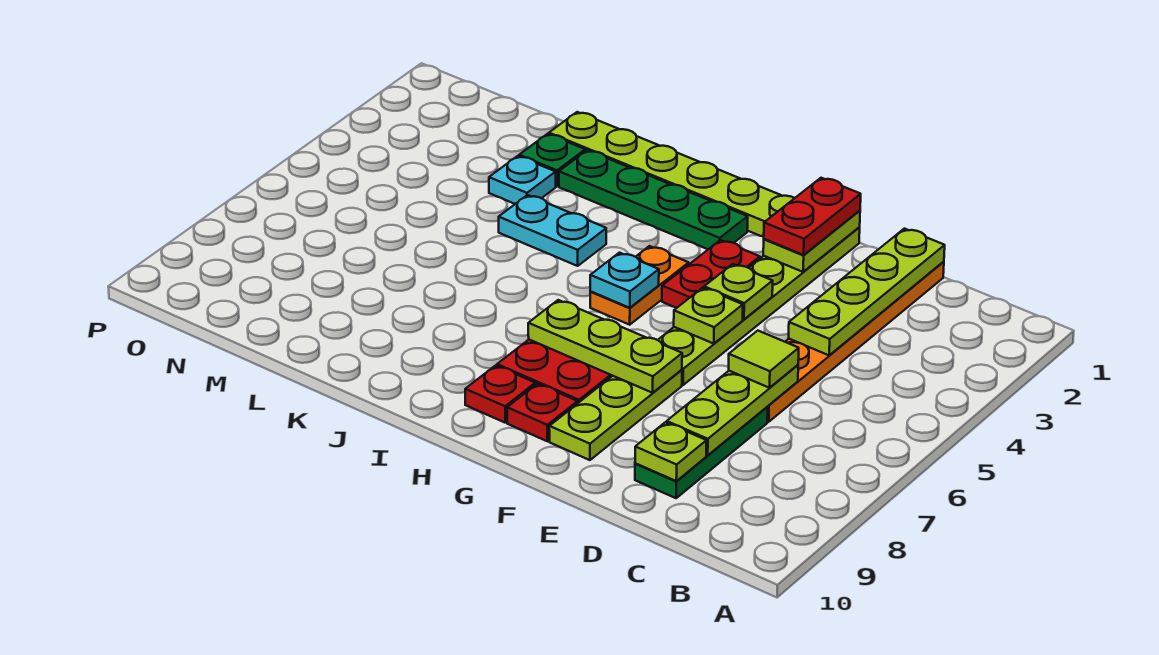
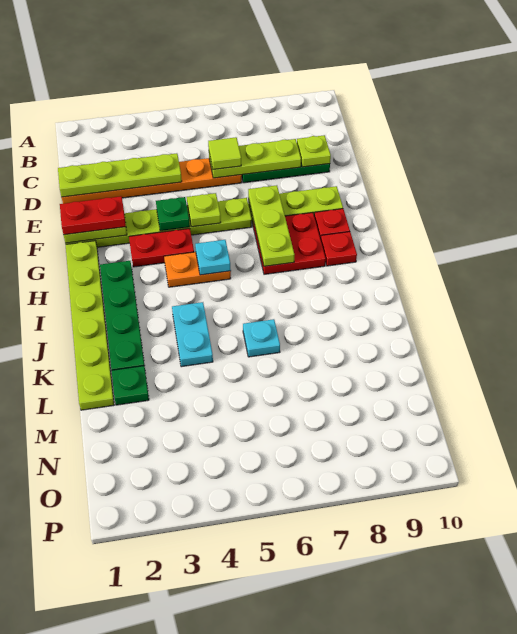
lime plate F4 level 2 -> green plate F4 level 2
cyan plate L3 level 1 -> cyan plate K6 level 1

